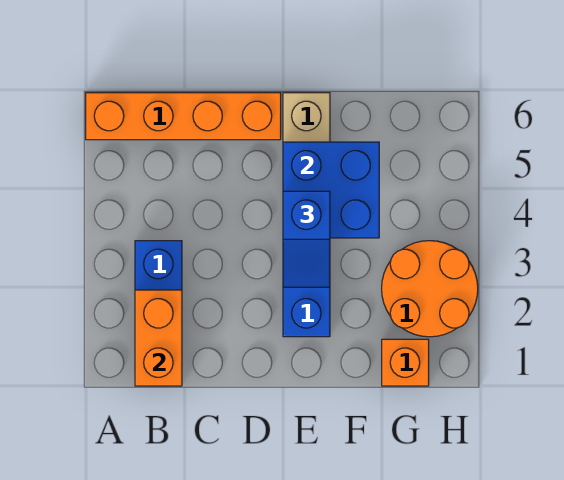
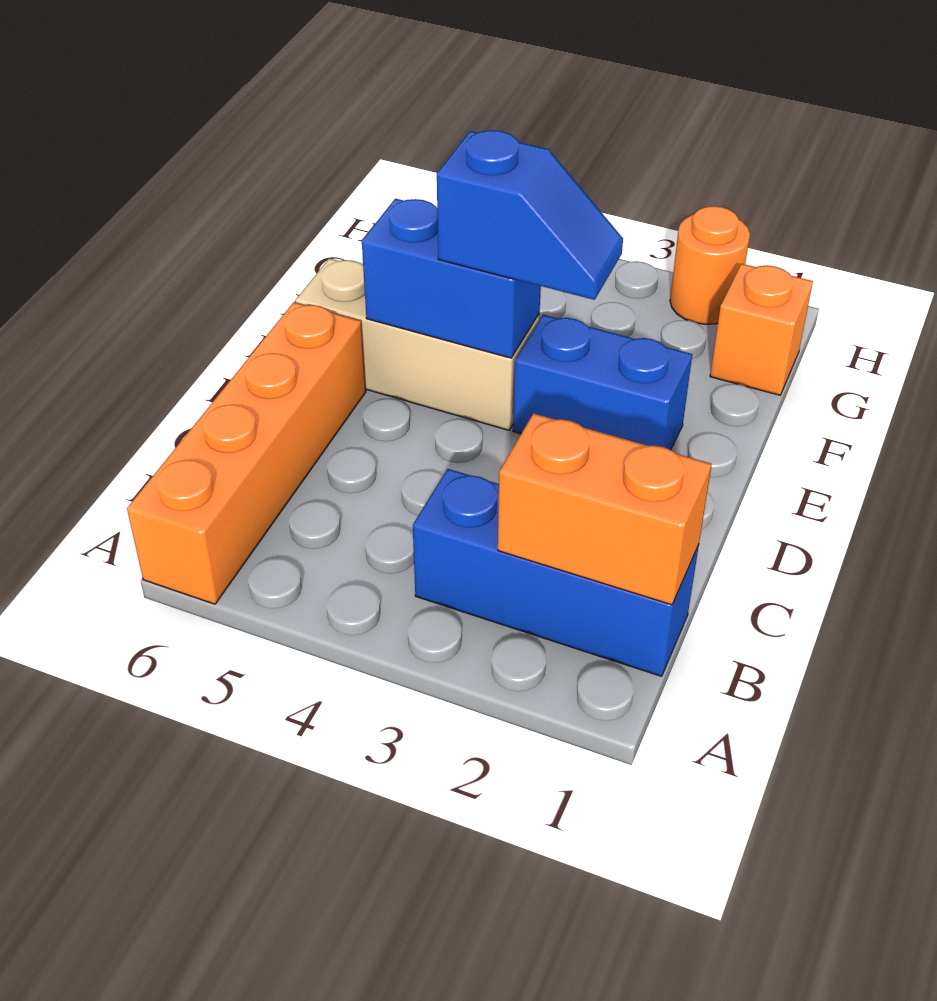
blue brick E4:F5 level 2 -> blue brick E4:E5 level 2
orange round brick G2:H3 level 1 -> orange round brick H2 level 1

